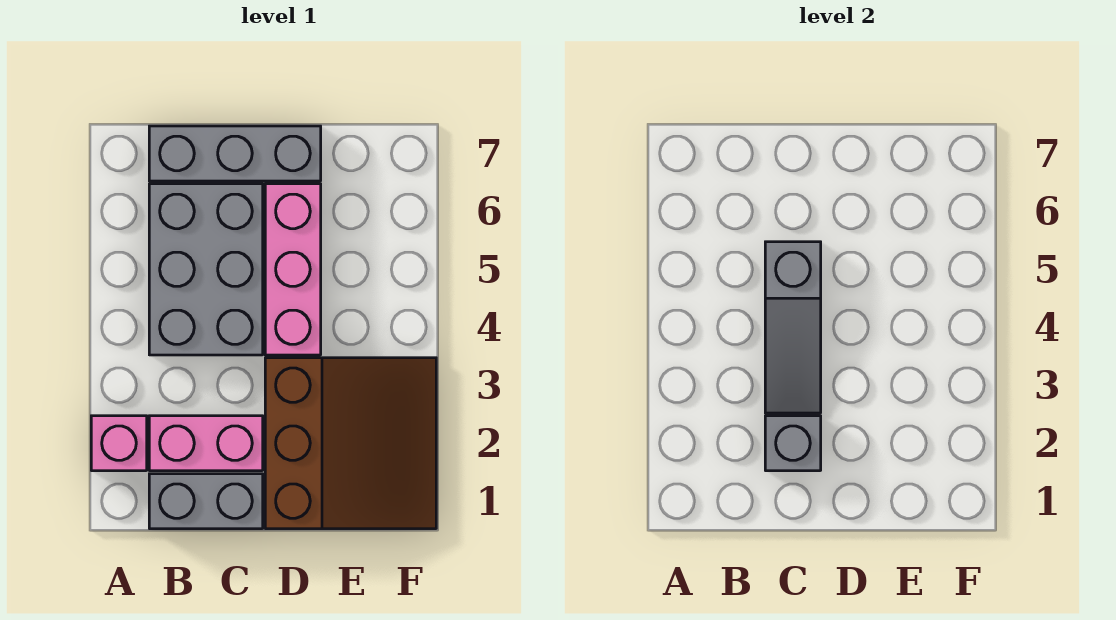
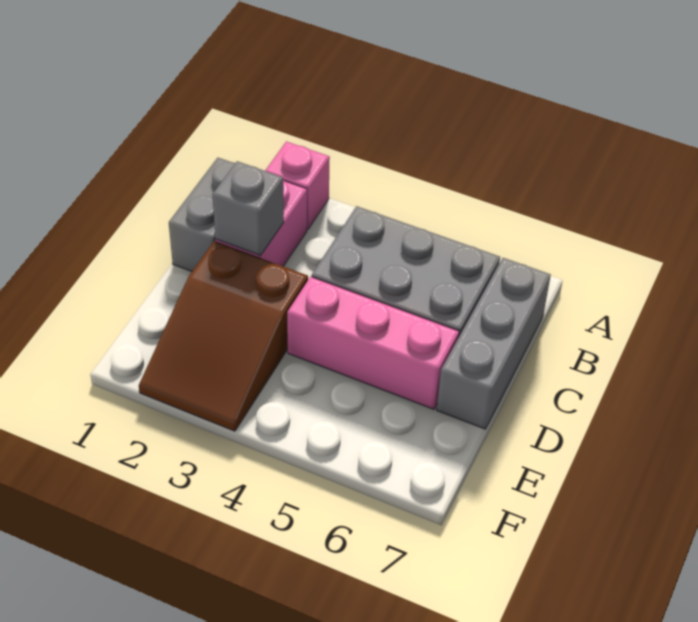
grey slope C3:C5 level 2 top 5 -> none
brown slope D1:F3 level 1 top D -> brown slope D2:F3 level 1 top D

